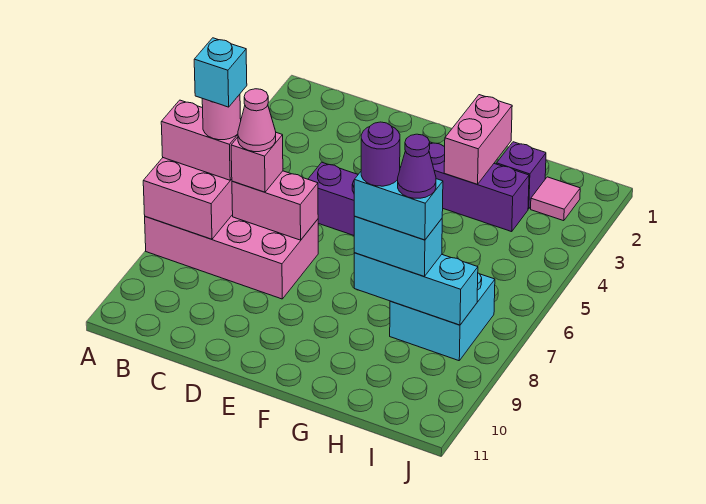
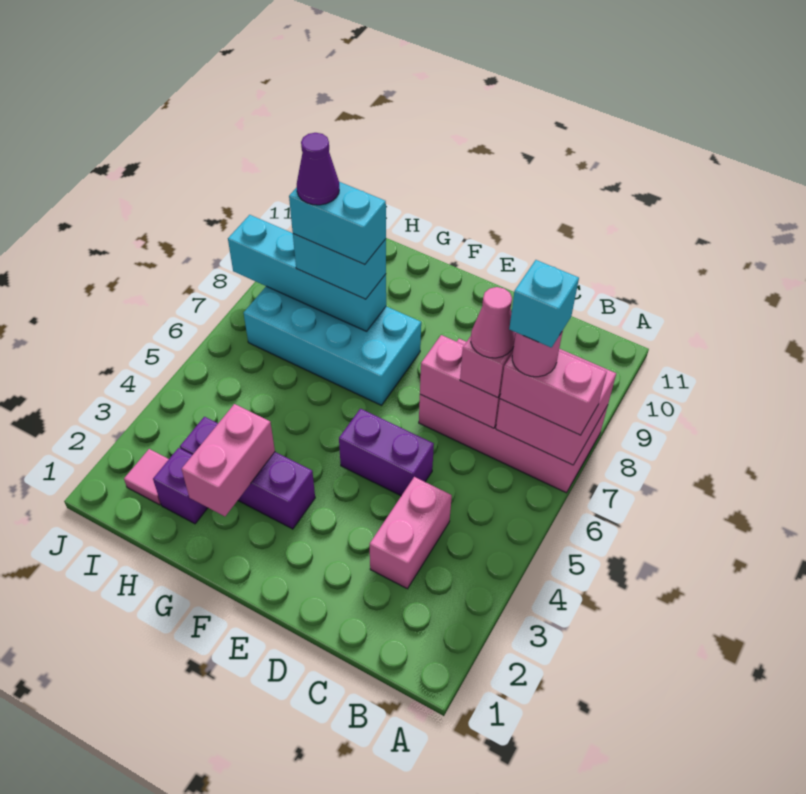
none -> pink brick C3:C4 level 1
cyan brick G8:I8 level 2 -> cyan brick G8:J8 level 2
purple round brick G8 level 5 -> none
cyan brick H7:I8 level 1 -> cyan brick F7:I8 level 1

